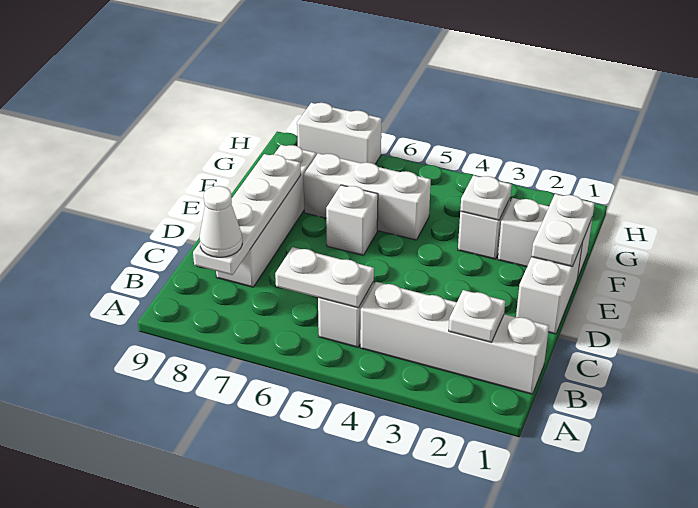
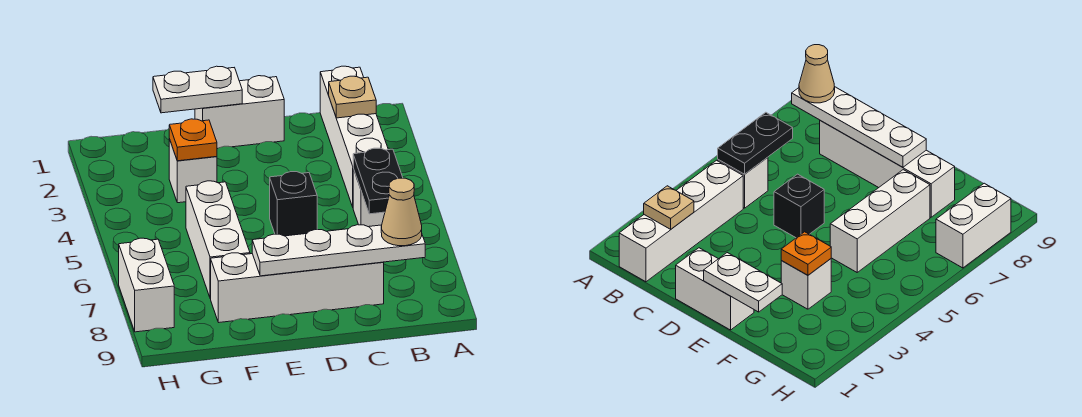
white plate B2 level 2 -> tan plate B2 level 2
white plate B5:B6 level 2 -> black plate B5:B6 level 2
white cone B8 level 3 -> tan cone B8 level 3
none -> black brick D5 level 1
white brick E6 level 1 -> none
white brick F1:F2 level 1 -> none
white plate F3 level 2 -> orange plate F3 level 2

